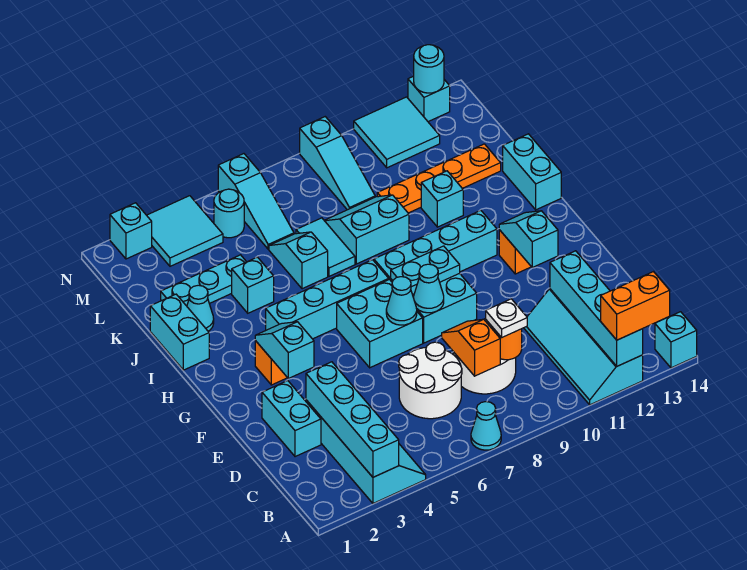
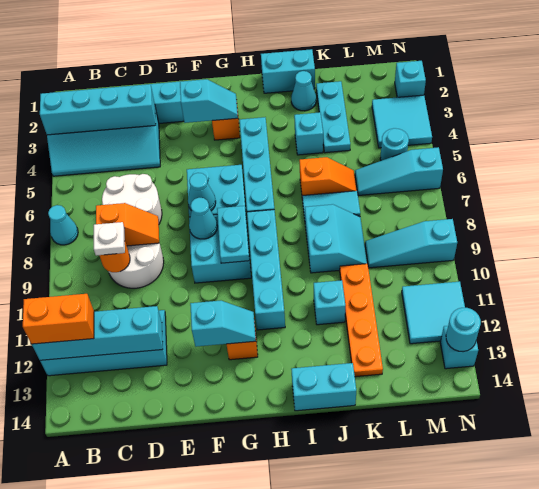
orange brick A12:A13 level 3 -> orange brick A12:B12 level 3
cyan brick A14 level 1 -> none
cyan slope J6:K6 level 1 top J -> orange slope J6:K6 level 1 top J

